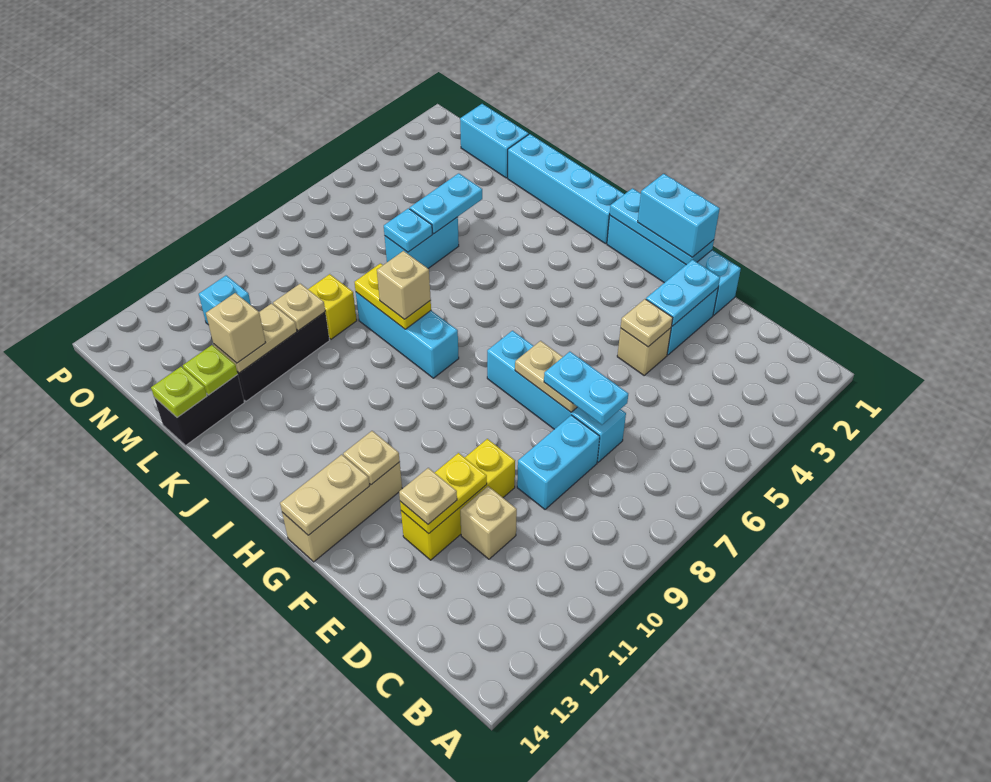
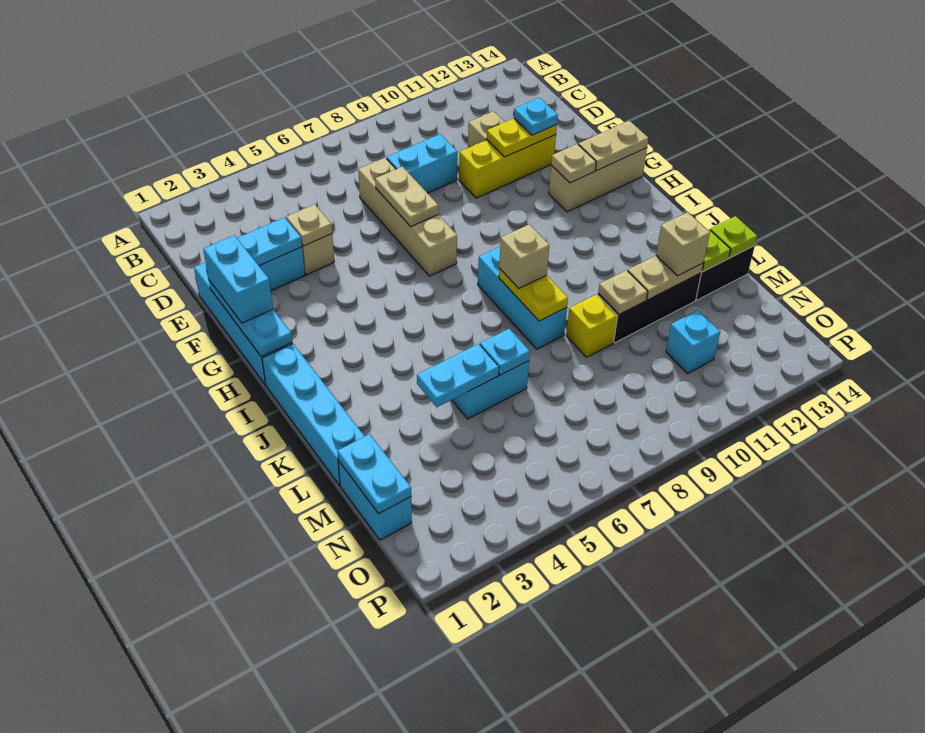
cyan brick D7:G7 level 1 -> tan brick D7:G7 level 1
cyan plate D7:E7 level 3 -> cyan plate M1:N1 level 2
tan plate E12 level 3 -> cyan plate E12 level 3

